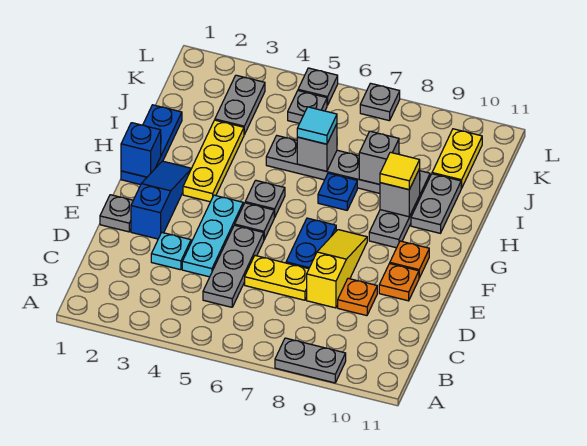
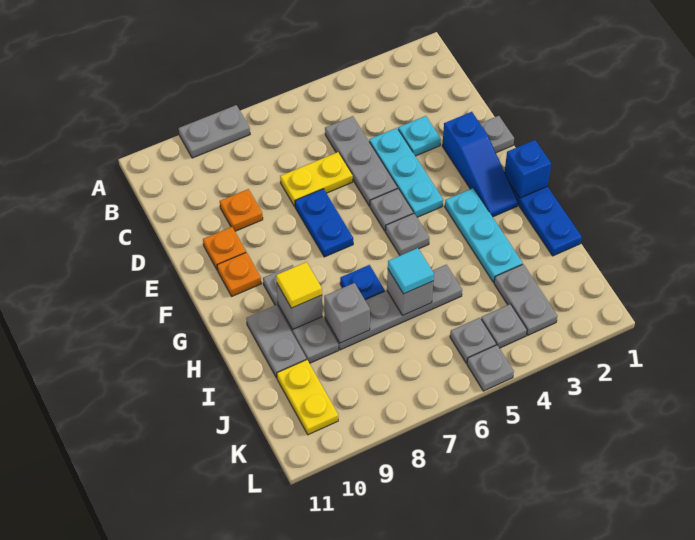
yellow slope D8:F8 level 1 top D -> none
yellow plate G3:I3 level 1 -> cyan plate G3:I3 level 1
grey plate L7 level 1 -> grey plate K4 level 1

